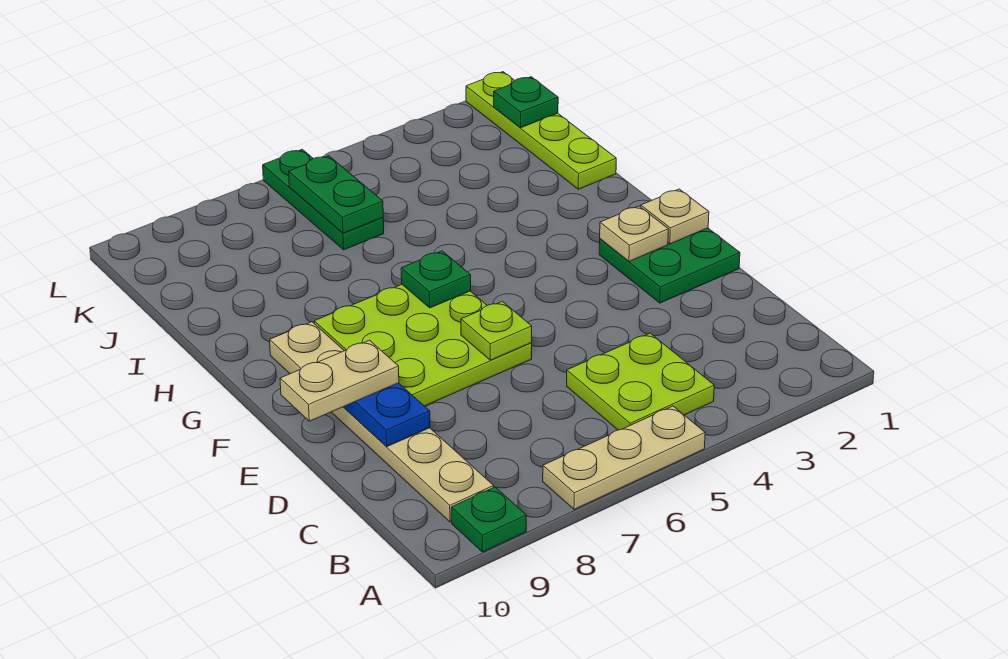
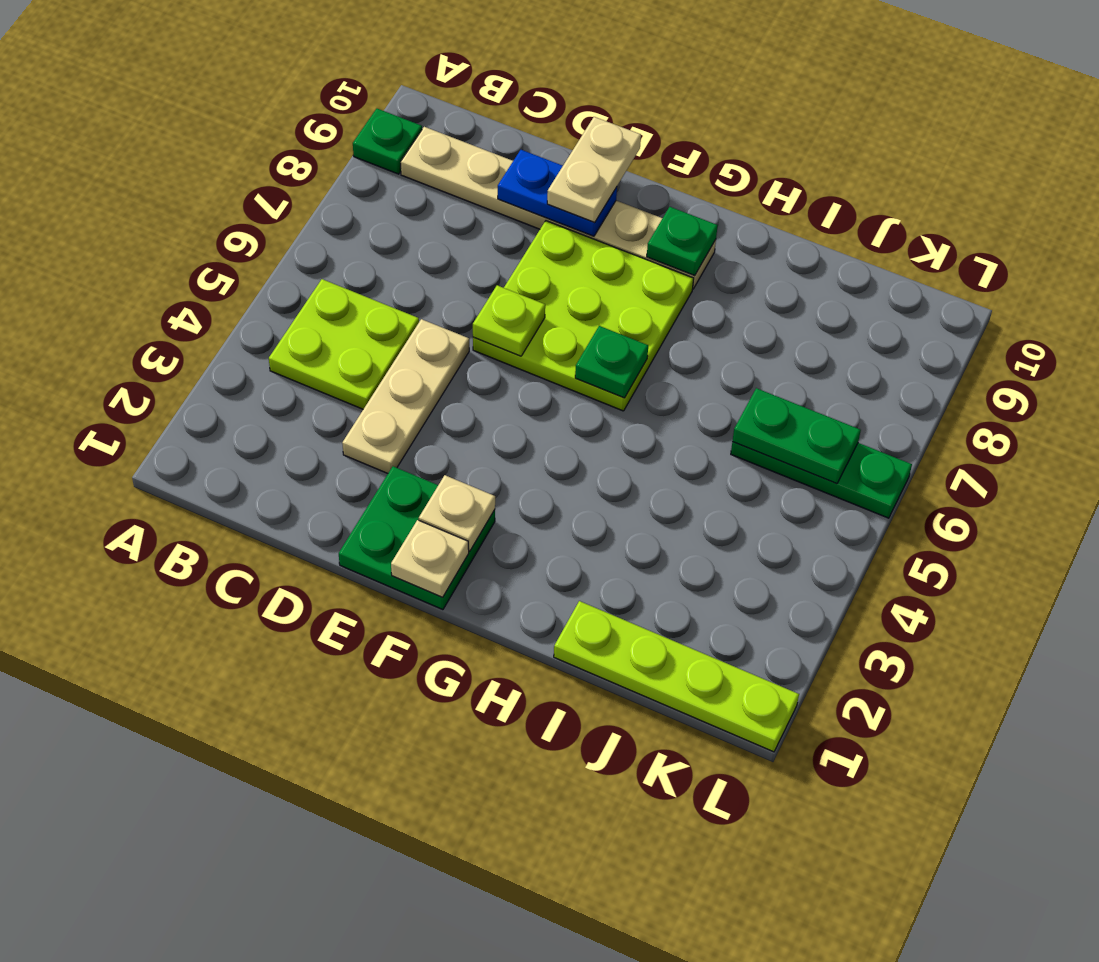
tan plate A5:A7 level 1 -> tan plate D3:D5 level 1
green plate K1 level 2 -> green plate G9 level 2

